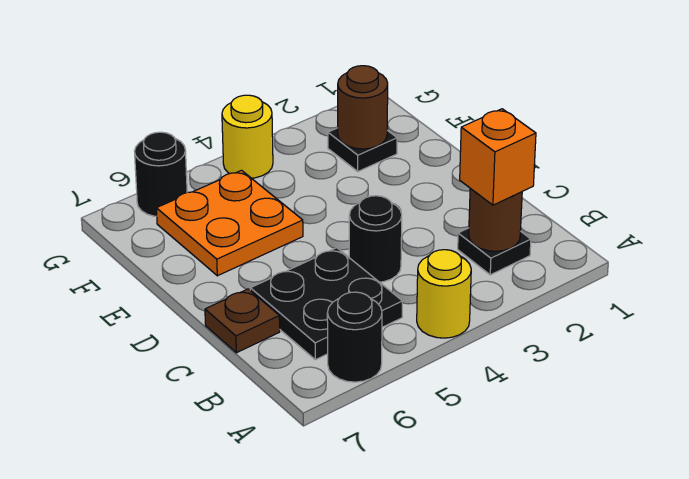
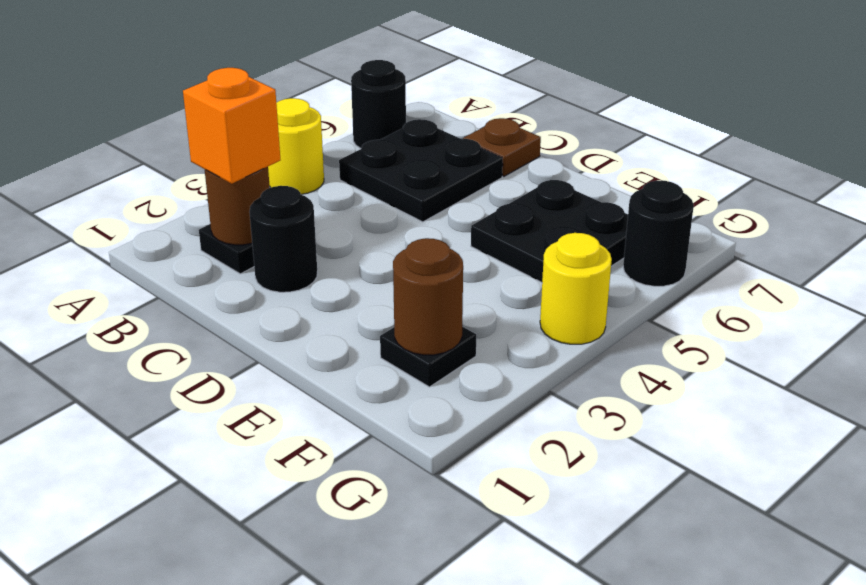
black round brick C4 level 1 -> black round brick C2 level 1
orange plate E5:F6 level 1 -> black plate E5:F6 level 1

